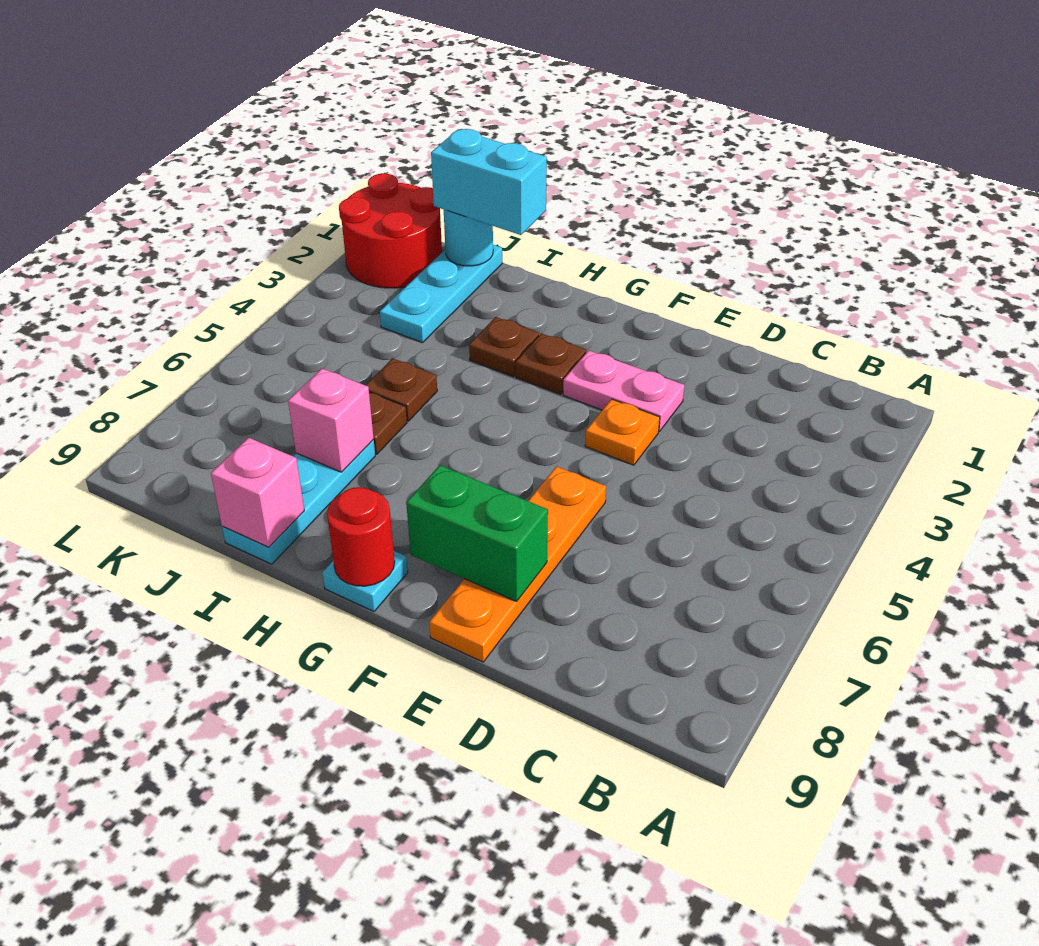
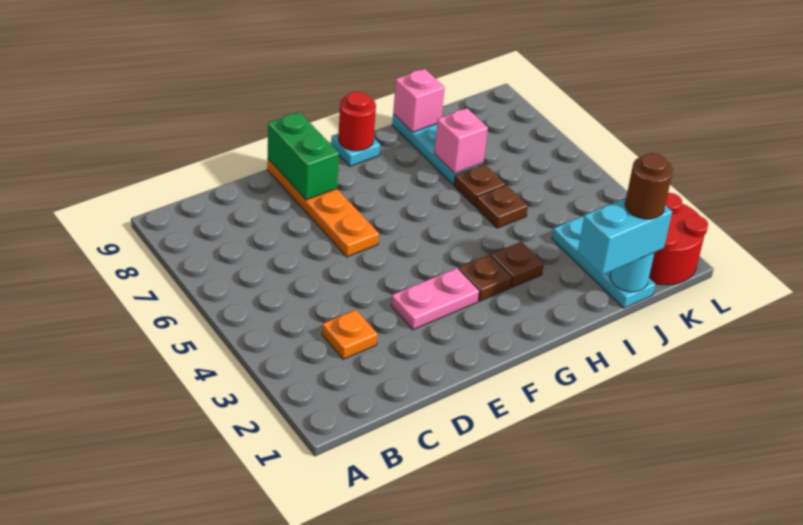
orange plate E4 level 1 -> orange plate C3 level 1
green brick E8:F8 level 2 -> green brick E8:E9 level 2
none -> brown round brick J1 level 4

